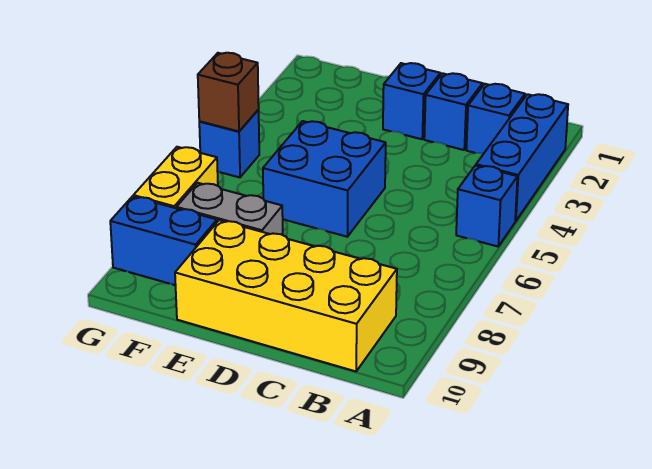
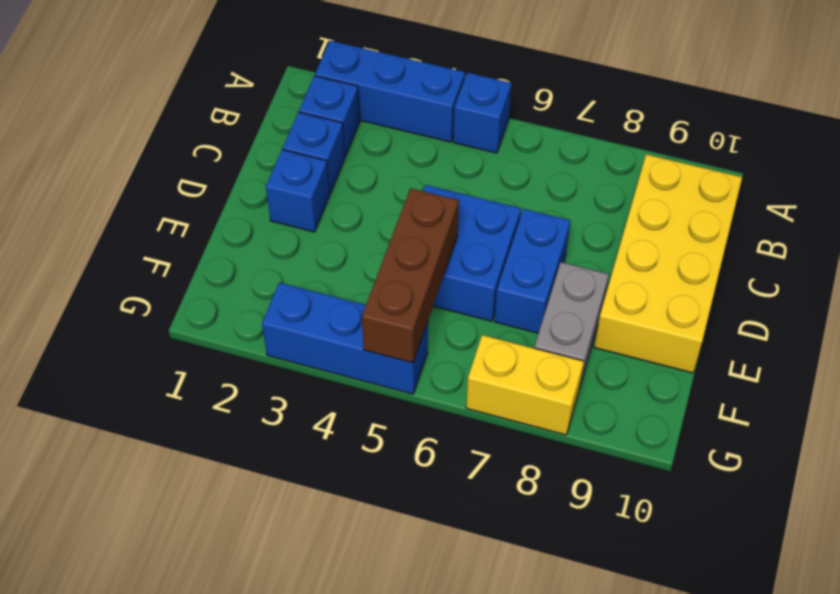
blue brick F9:G9 level 1 -> blue brick D7:E7 level 1
blue brick G5 level 1 -> blue brick G3:G5 level 1
brown brick G5 level 2 -> brown brick E5:G5 level 2

